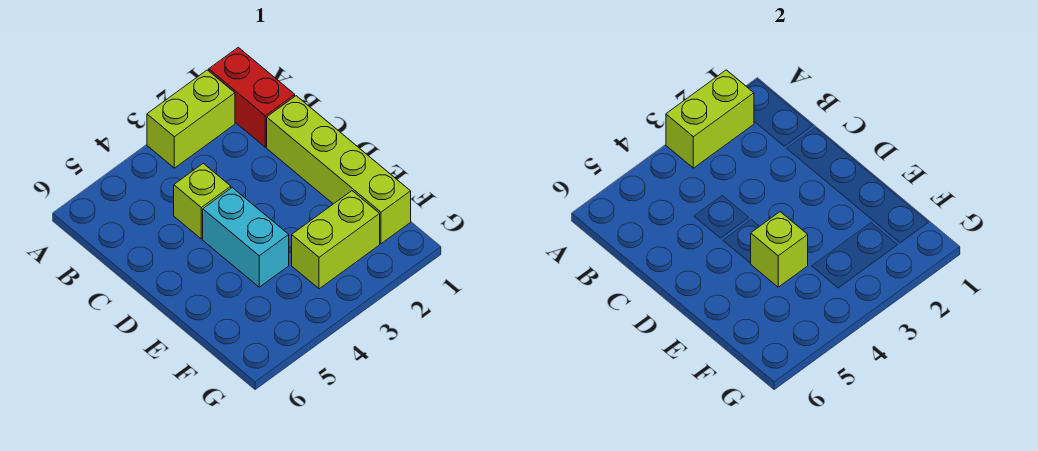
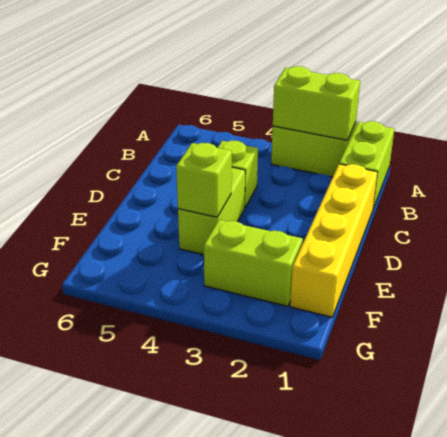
red brick A1:B1 level 1 -> lime brick A1:B1 level 1
lime brick C1:F1 level 1 -> yellow brick C1:F1 level 1
cyan brick D4:E4 level 1 -> lime brick D4:E4 level 1

